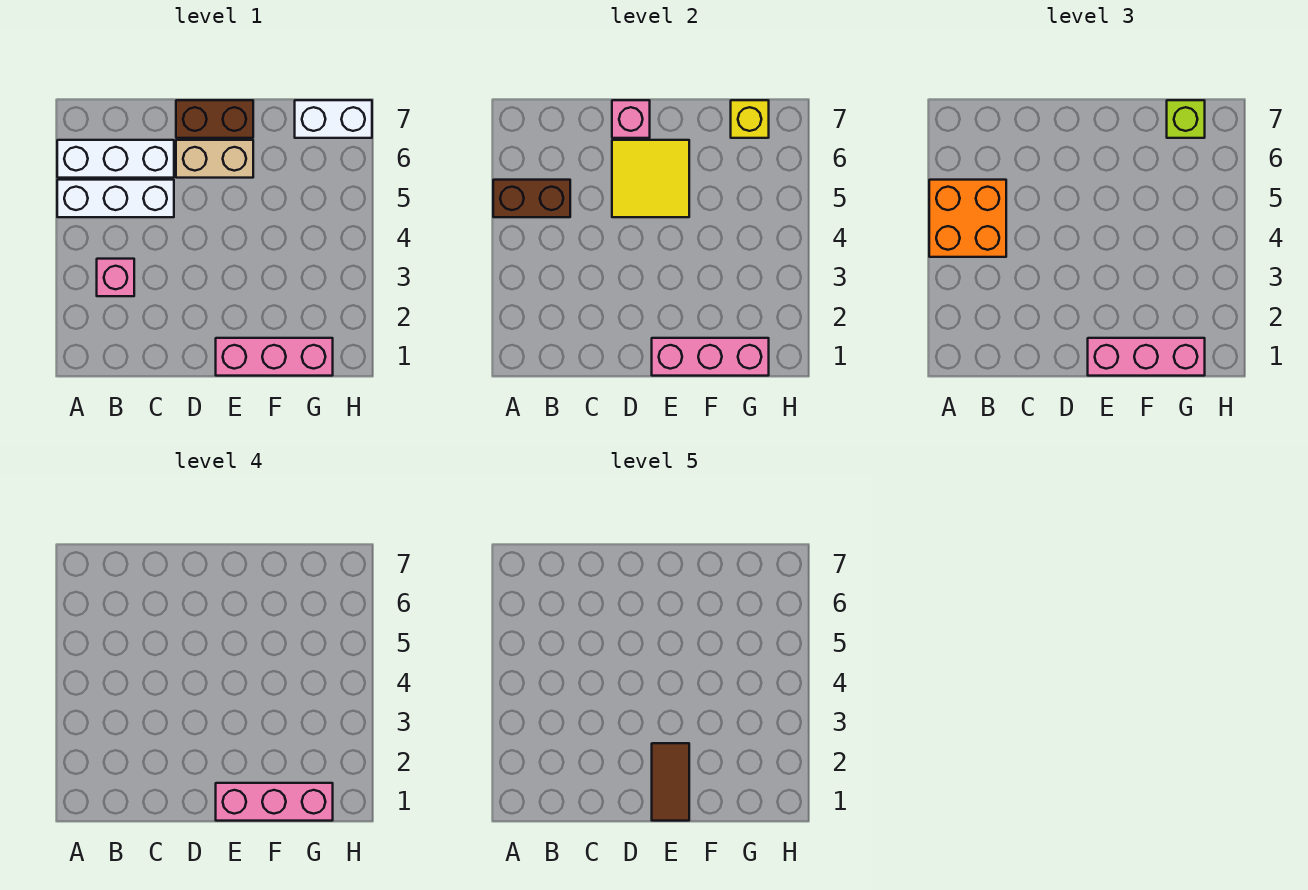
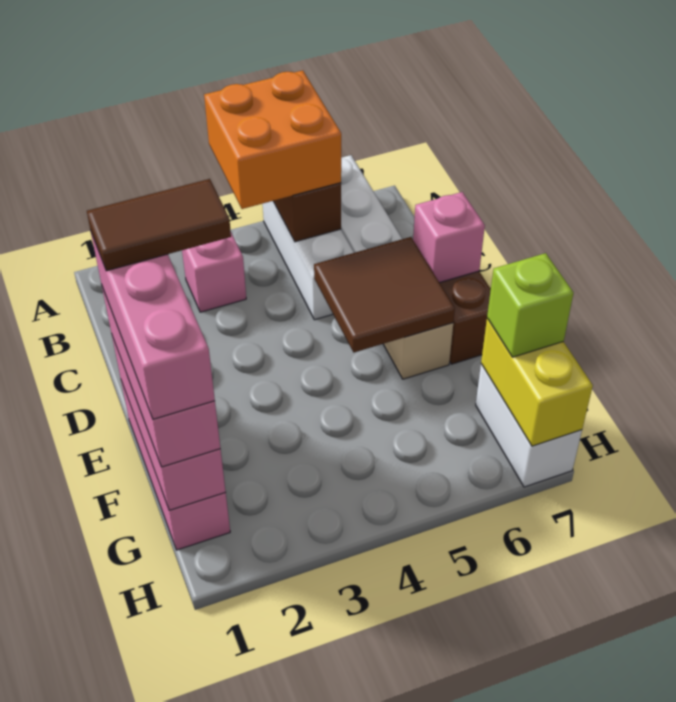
yellow tile D5:E6 level 2 -> brown tile D5:E6 level 2
yellow brick G7 level 2 -> yellow brick G7:H7 level 2

